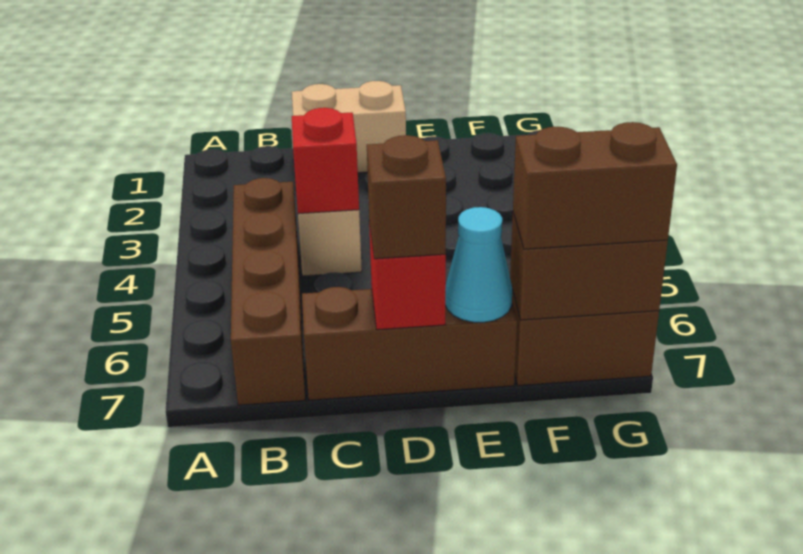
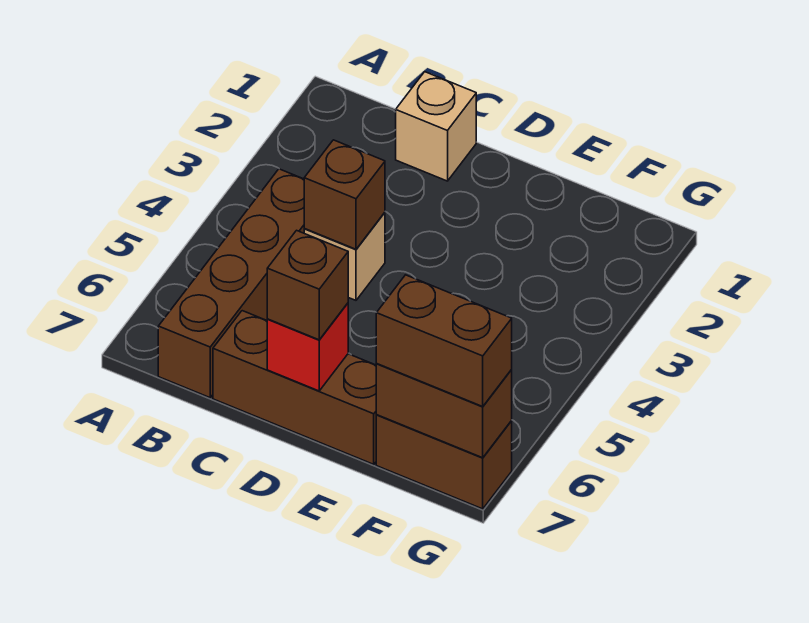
tan brick C1:D1 level 1 -> tan brick C1 level 1
red brick C4 level 2 -> brown brick C4 level 2
cyan cone E7 level 2 -> none

